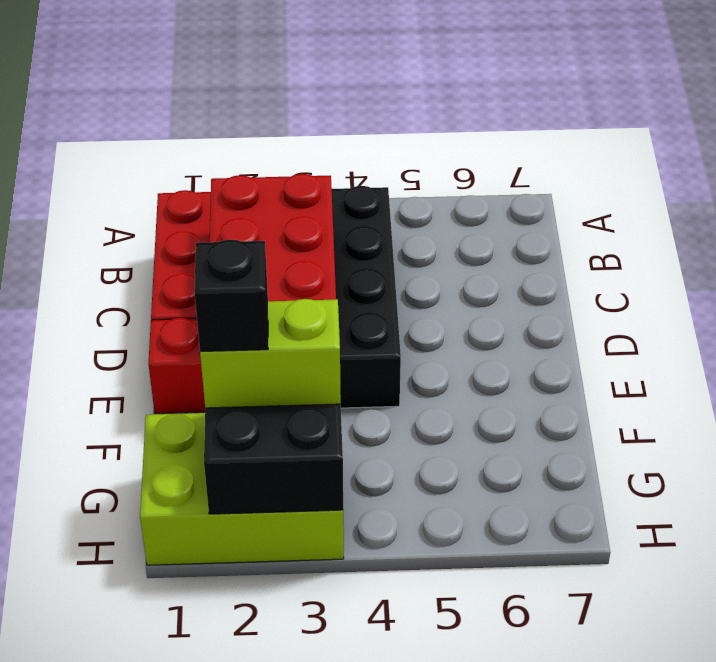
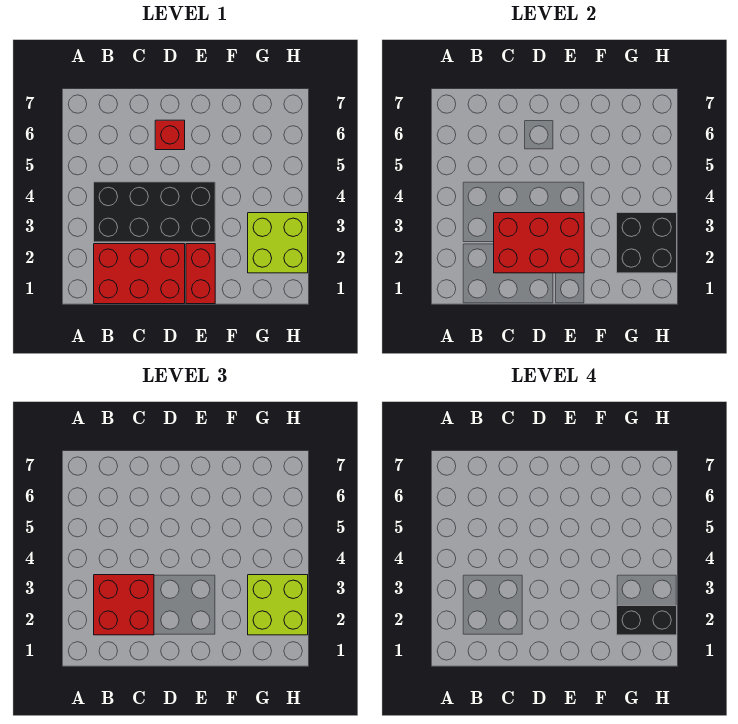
none -> red brick B2:C3 level 3
none -> red brick D6 level 1
lime brick G1:H3 level 1 -> lime brick G2:H3 level 1
lime brick G2:G3 level 3 -> lime brick G2:H3 level 3
black brick G2 level 4 -> black brick G2:H2 level 4

